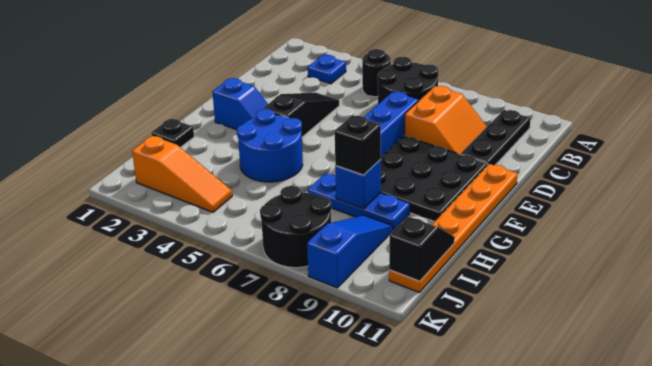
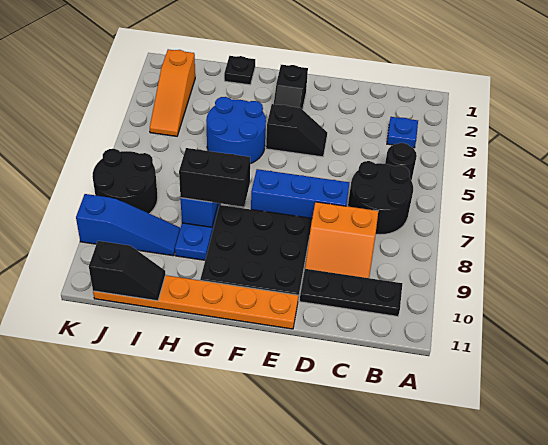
black slope D4:F4 level 1 top F -> black slope E4:F4 level 1 top F
blue slope F2:F3 level 1 top 2 -> black slope F2:F3 level 1 top 2
black brick H8 level 3 -> black brick G8:H8 level 3

